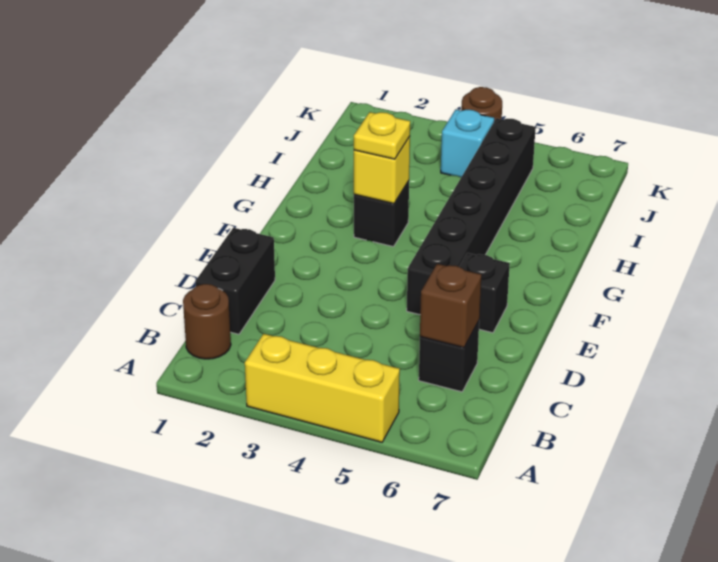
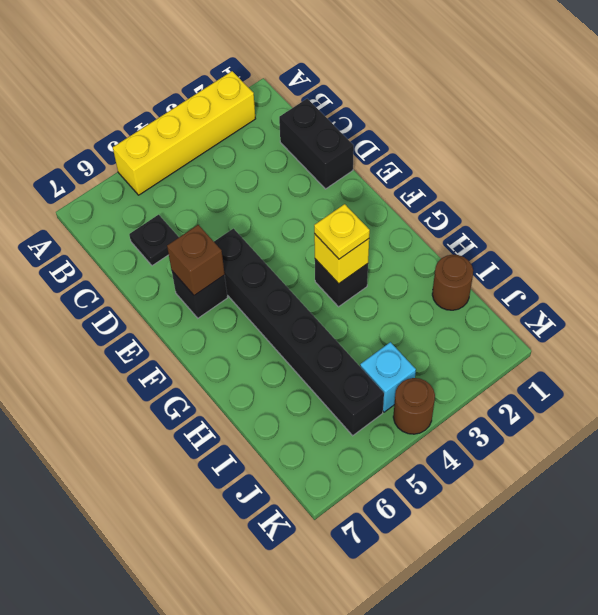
yellow brick A3:A5 level 1 -> yellow brick A2:A5 level 1
brown round brick B1 level 1 -> brown round brick I1 level 1
black brick C6 level 1 -> black plate C6 level 1
brown brick C6 level 2 -> brown brick E6 level 2

